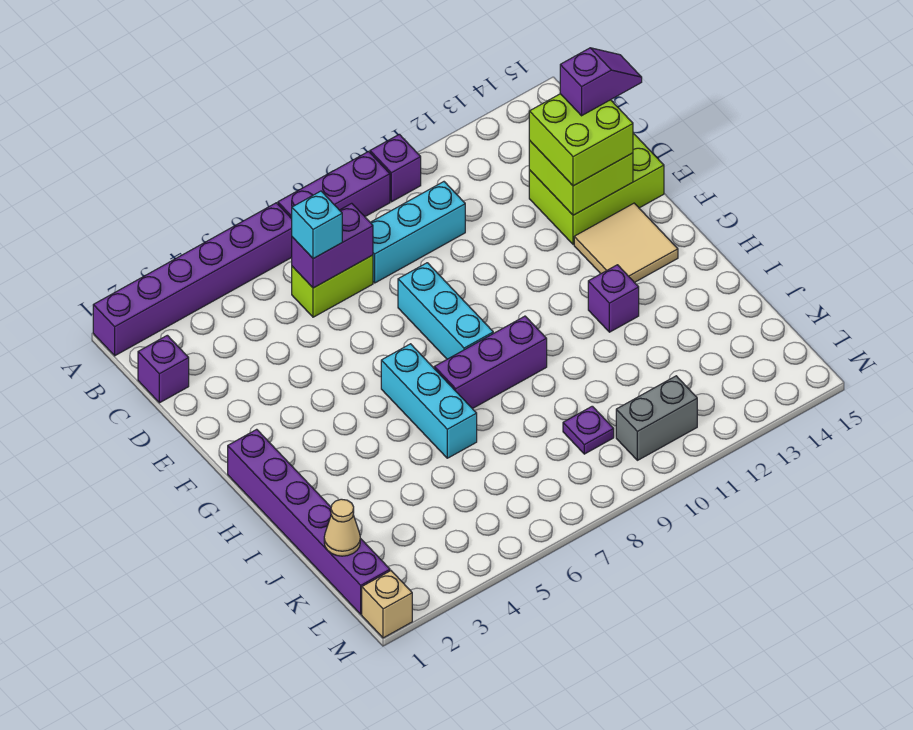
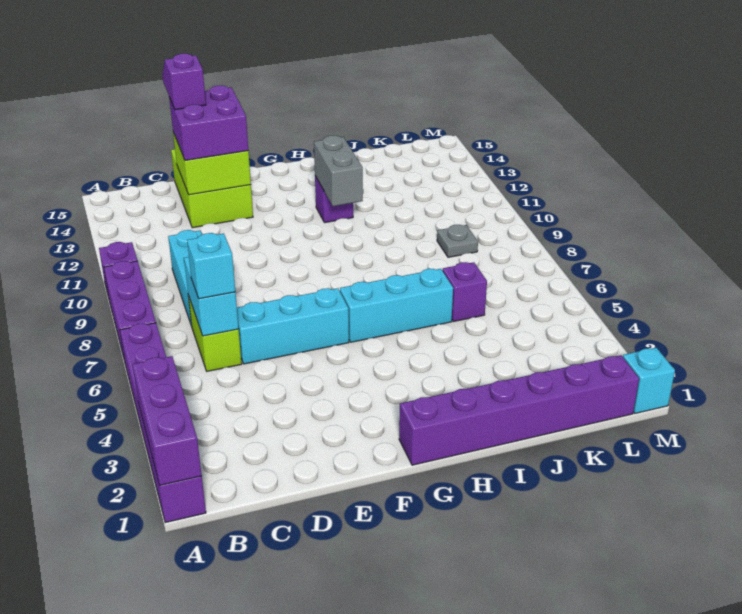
purple brick C1 level 1 -> purple brick J6 level 1
purple brick C6:C7 level 2 -> cyan brick C6:C7 level 2
lime brick D13:E14 level 3 -> purple brick D13:E14 level 3
cyan brick E8:G8 level 1 -> cyan brick D6:F6 level 1
tan tile F13:G14 level 1 -> none
purple brick H7:H9 level 1 -> purple brick A1:A3 level 2
tan cone K1 level 2 -> none
purple plate K9 level 1 -> grey plate K9 level 1
grey brick L10:L11 level 1 -> grey brick H11:H12 level 2
tan brick M1 level 1 -> cyan brick M1 level 1

